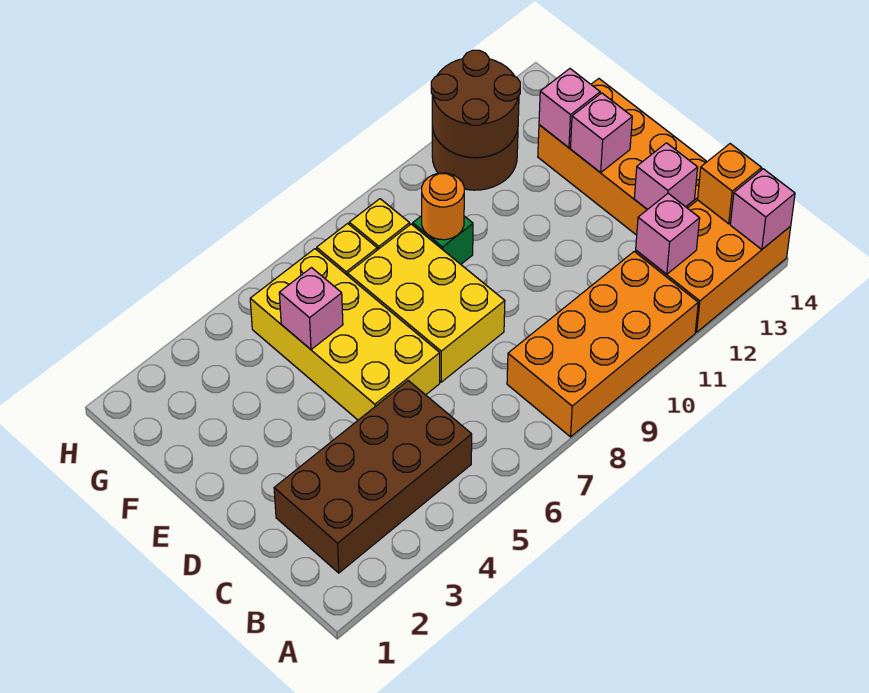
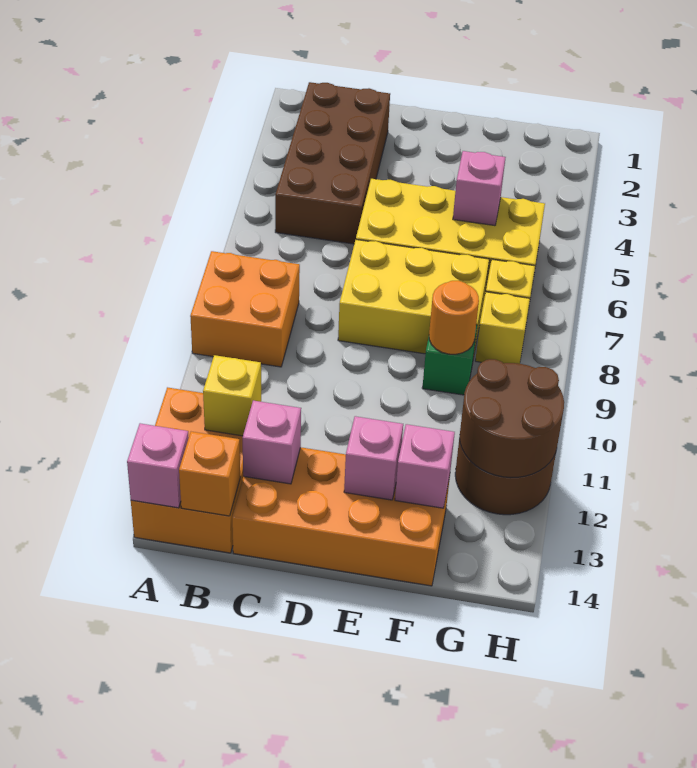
orange brick A8:B11 level 1 -> orange brick A8:B9 level 1
pink brick B12 level 2 -> yellow brick B12 level 2

